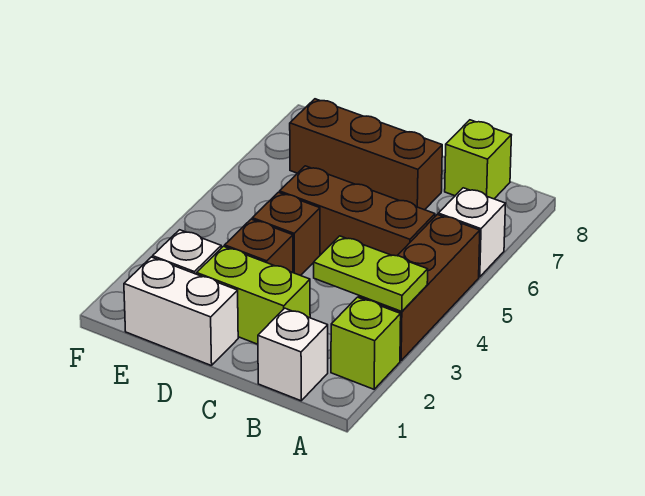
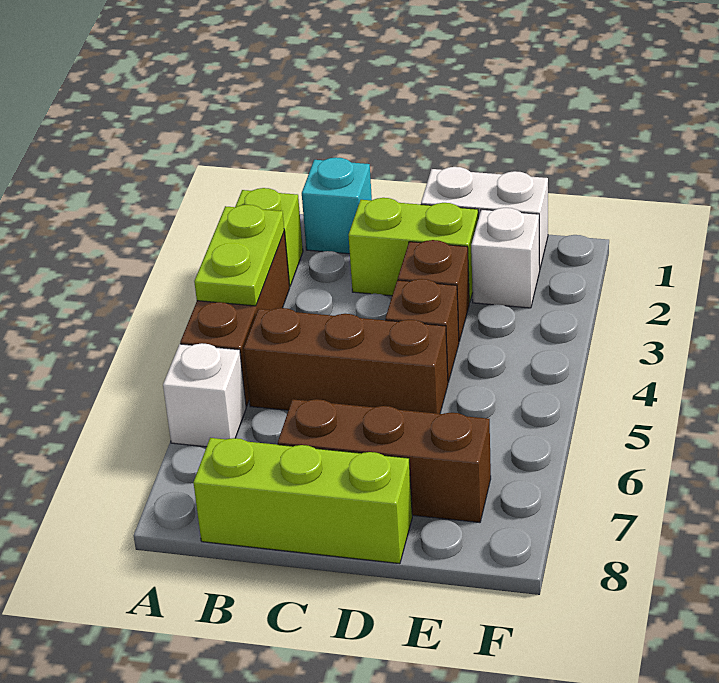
lime plate A3:B3 level 2 -> lime plate A3:A4 level 2
white brick B1 level 1 -> cyan brick B1 level 1
lime brick B8 level 1 -> lime brick B8:D8 level 1

